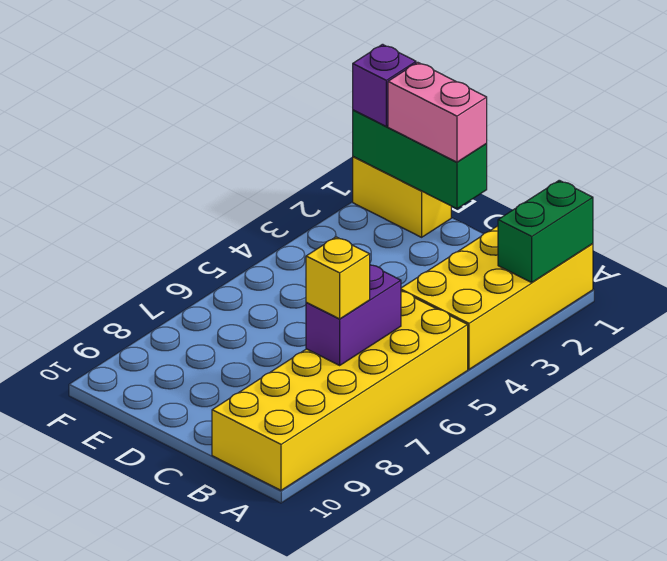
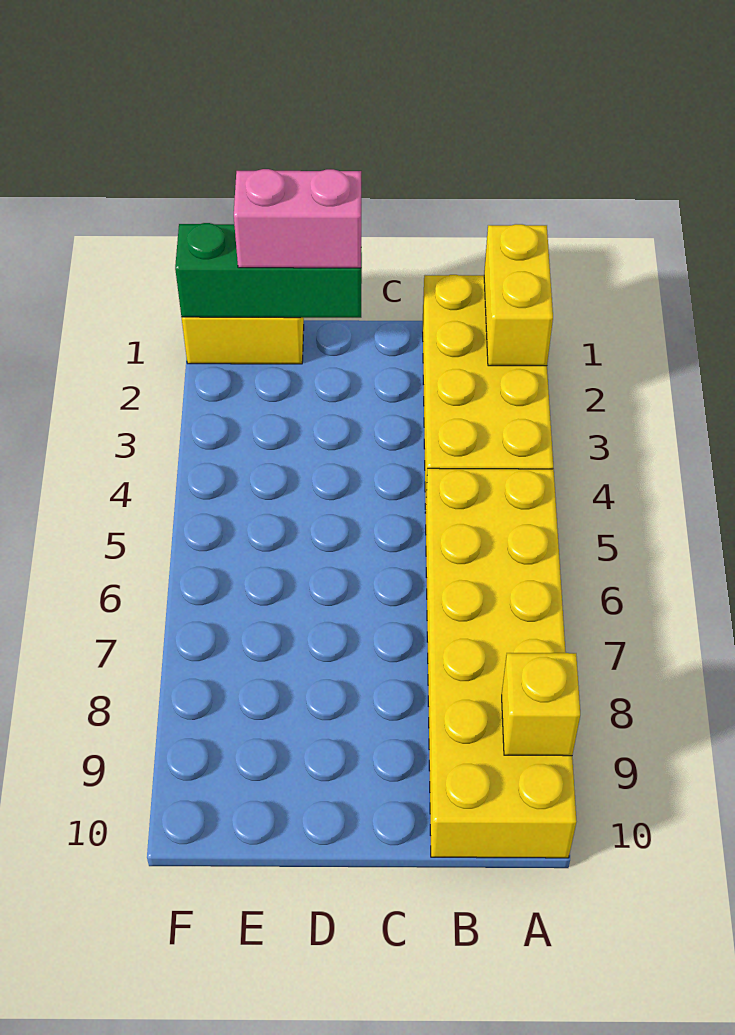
green brick A1:A2 level 2 -> yellow brick A1:A2 level 2
purple brick B6:B7 level 2 -> none
yellow brick B7 level 3 -> yellow brick A9 level 2
purple brick F1 level 3 -> none

